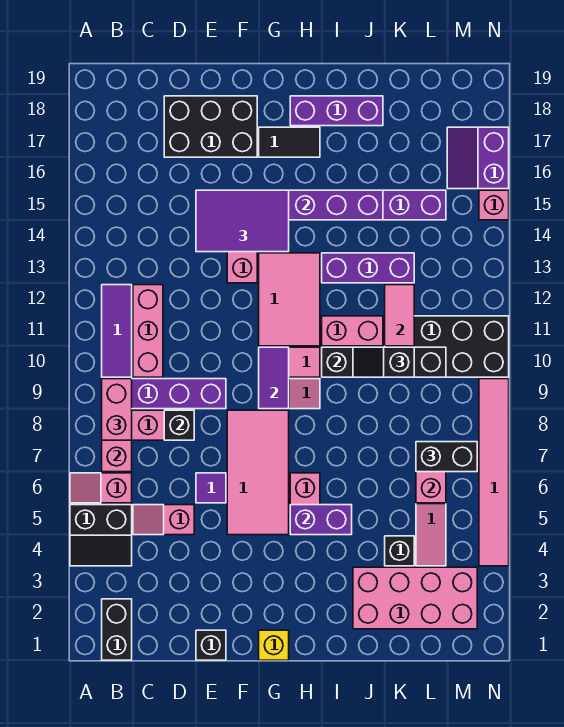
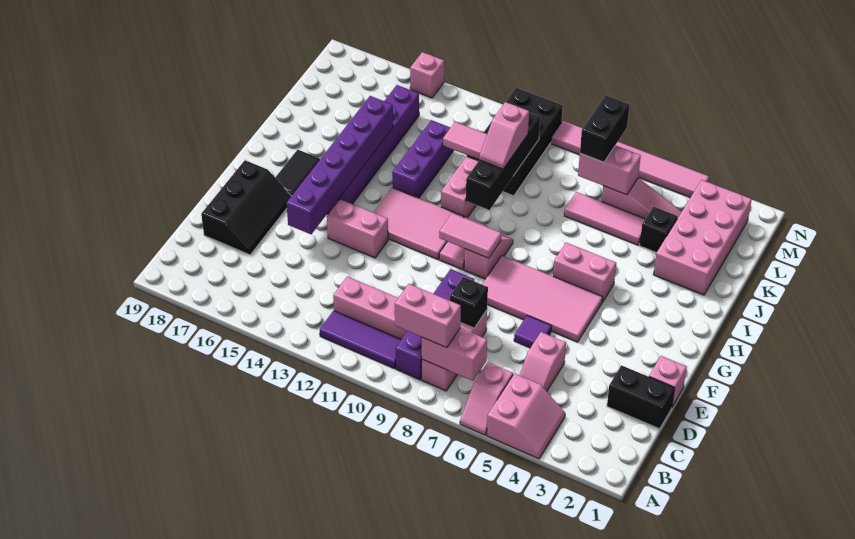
black slope A4:B5 level 1 top 5 -> pink slope A4:B5 level 1 top 5
black brick B1:B2 level 1 -> black brick D1:D2 level 1
black brick D17:F18 level 1 -> black slope D17:F18 level 1 top 18
black brick E1 level 1 -> pink brick E1 level 1
purple tile E14:G15 level 3 -> none
yellow brick G1 level 1 -> none
purple tile G9:G10 level 2 -> pink tile G9:G10 level 2
purple brick H5:I5 level 2 -> none
purple brick H18:J18 level 1 -> none
black slope J10:K10 level 3 top K -> pink slope J10:K10 level 3 top K
none -> pink tile K5:K7 level 1
purple slope M16:N17 level 1 top N -> none

